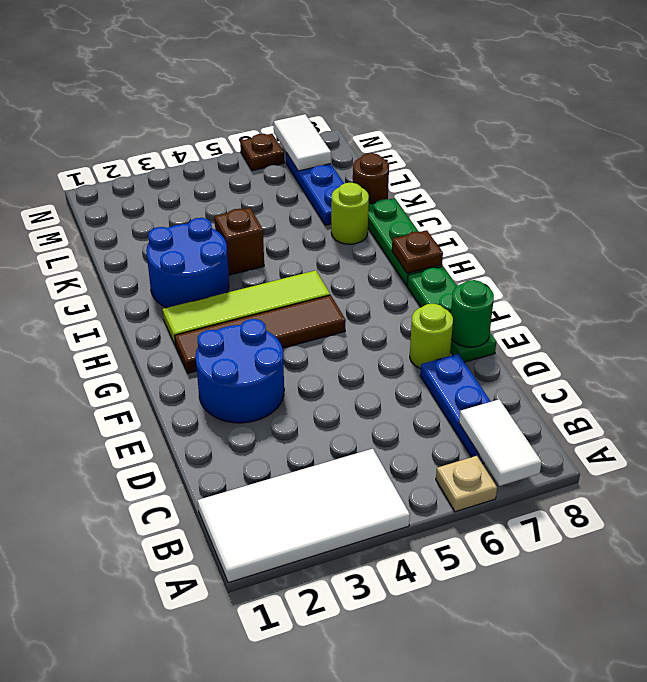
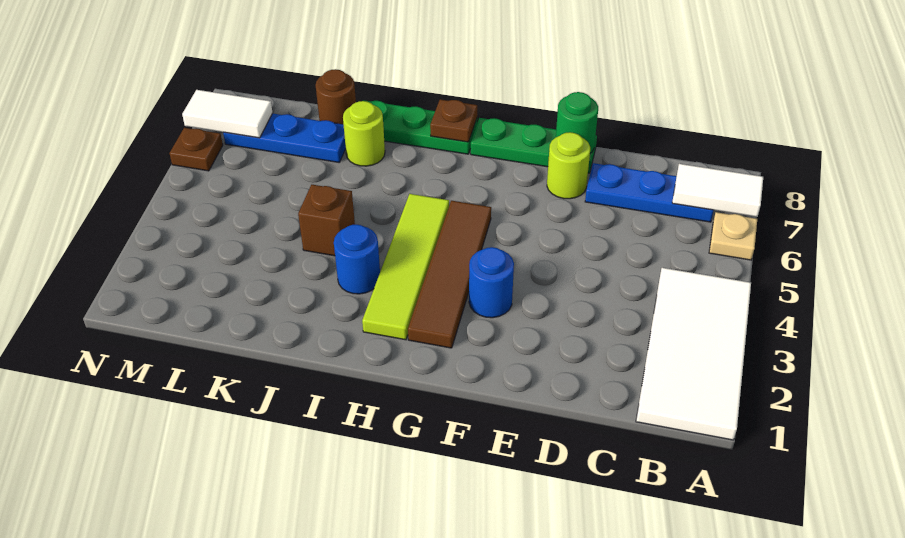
blue round brick E2:F3 level 1 -> blue round brick F3 level 1
blue round brick I2:J3 level 1 -> blue round brick I3 level 1

